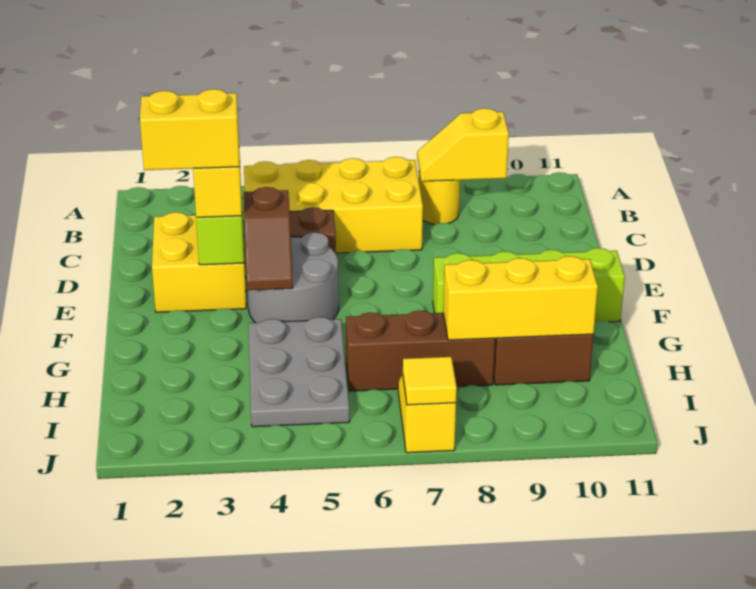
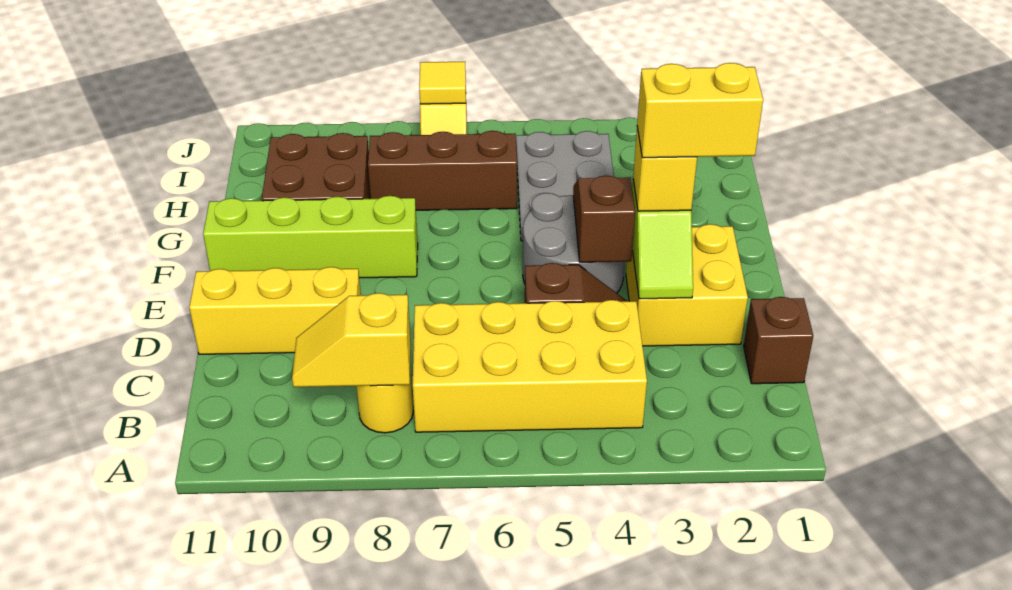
yellow slope B8:B9 level 2 top 9 -> yellow slope B8:B9 level 2 top 8
none -> brown brick C1 level 1
yellow brick H8:H10 level 2 -> yellow brick D9:D11 level 1

